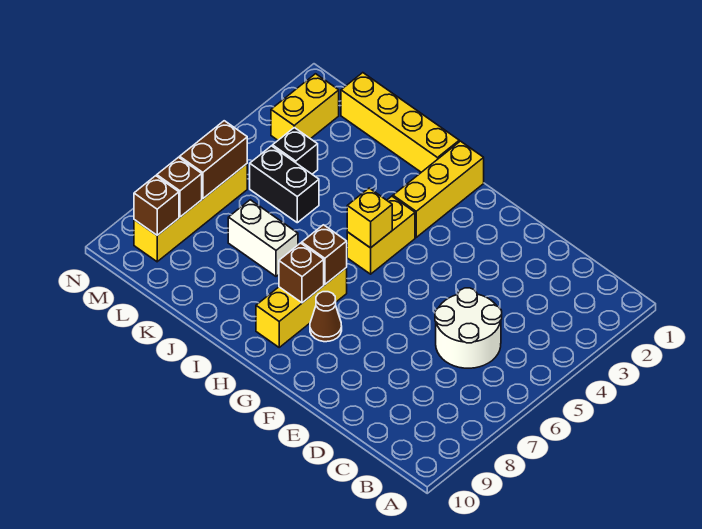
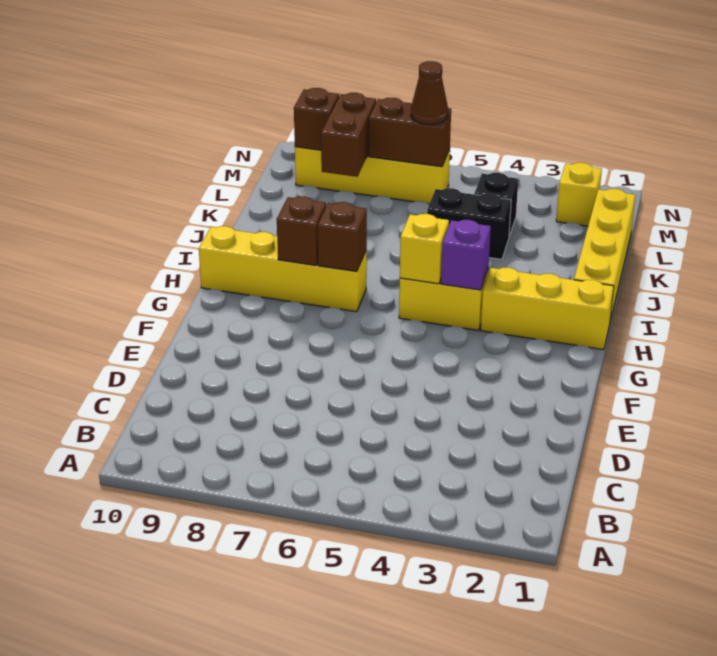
white round brick C5:D6 level 1 -> none
brown cone G8 level 1 -> brown cone M6 level 3
none -> purple brick H4 level 2
yellow brick H7:H9 level 1 -> yellow brick H7:H10 level 1
white brick J7:K7 level 1 -> none
black brick K5:L5 level 1 -> black brick K4:K5 level 1
yellow brick M2:M3 level 1 -> yellow brick M2 level 1
brown brick M8 level 2 -> brown brick L8:M8 level 2

